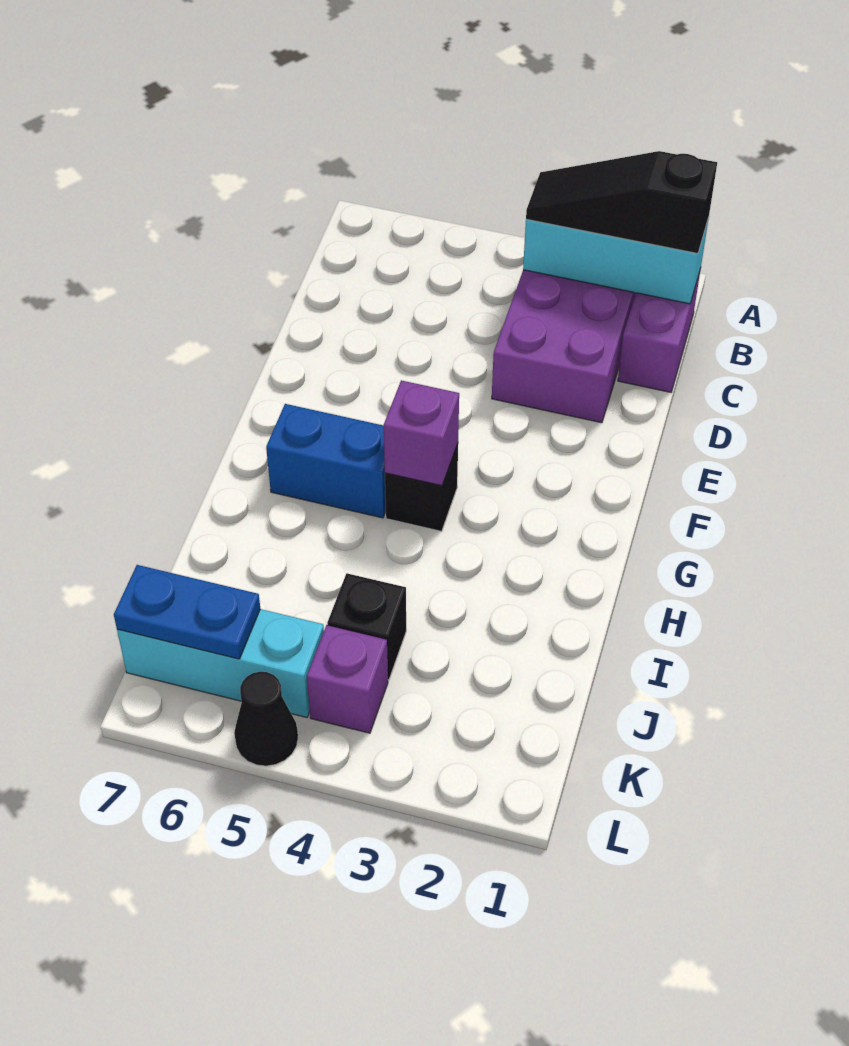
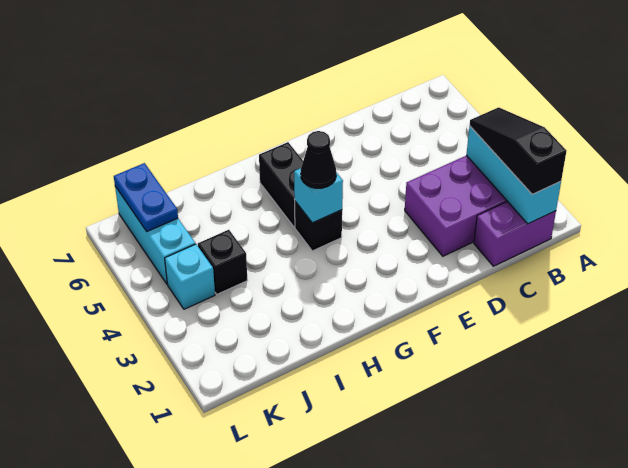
purple brick G4 level 2 -> cyan brick G4 level 2
blue brick G5:G6 level 1 -> black brick G5:G6 level 1
purple brick K4 level 1 -> cyan brick K4 level 1
black cone L5 level 1 -> black cone G4 level 3

